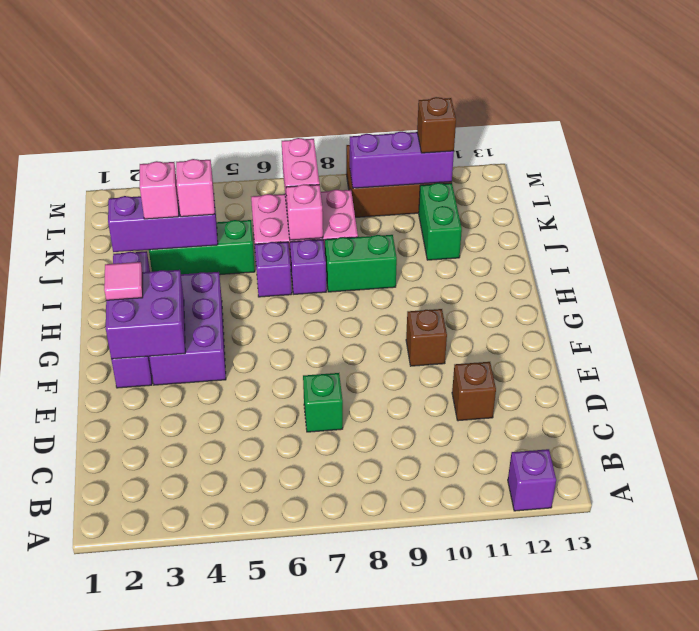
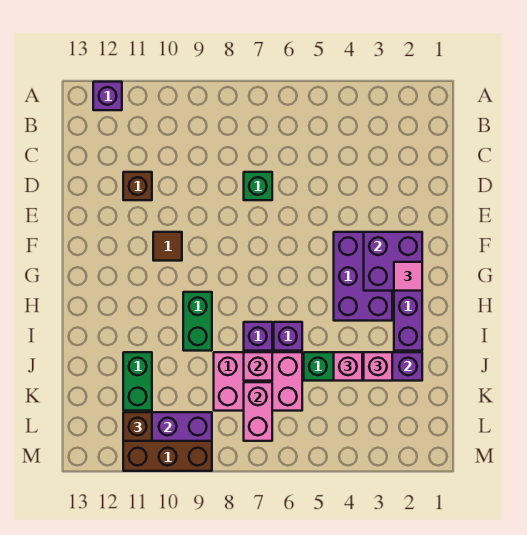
brown brick F10 level 1 -> brown tile F10 level 1
green brick I8:I9 level 1 -> green brick H9:I9 level 1

